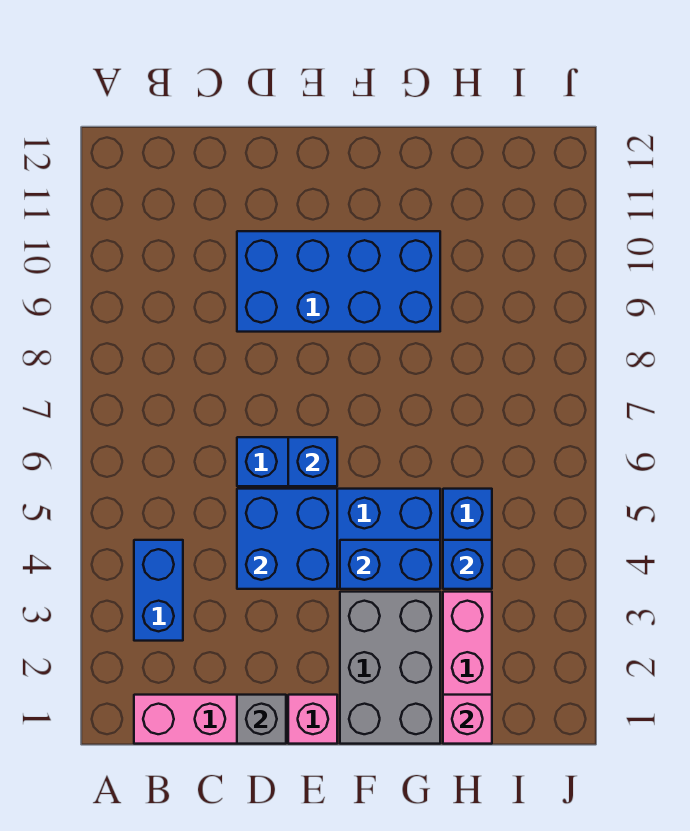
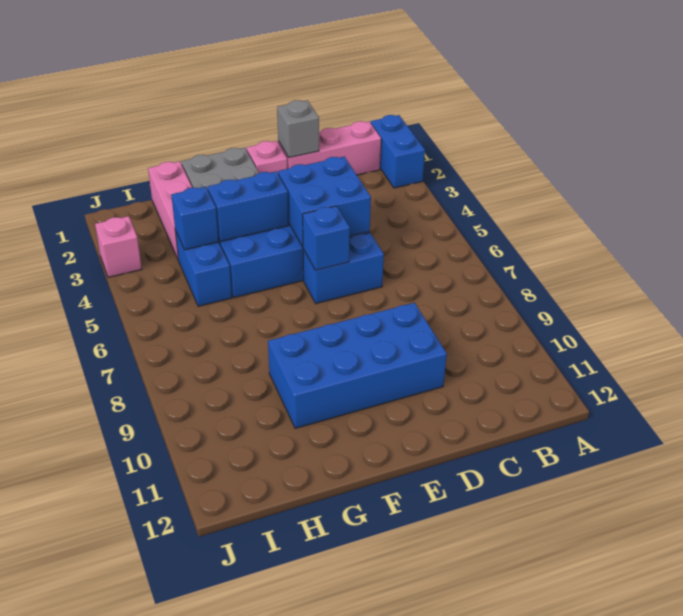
blue brick B3:B4 level 1 -> blue brick A1:A2 level 1
pink brick H1 level 2 -> pink brick J3 level 1

